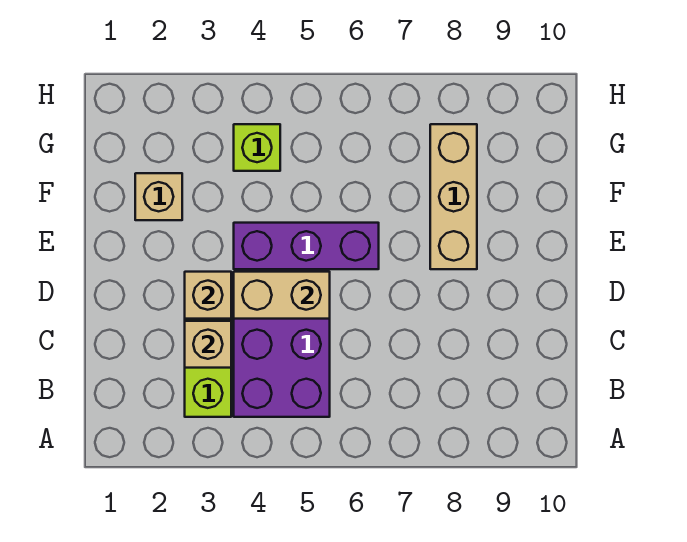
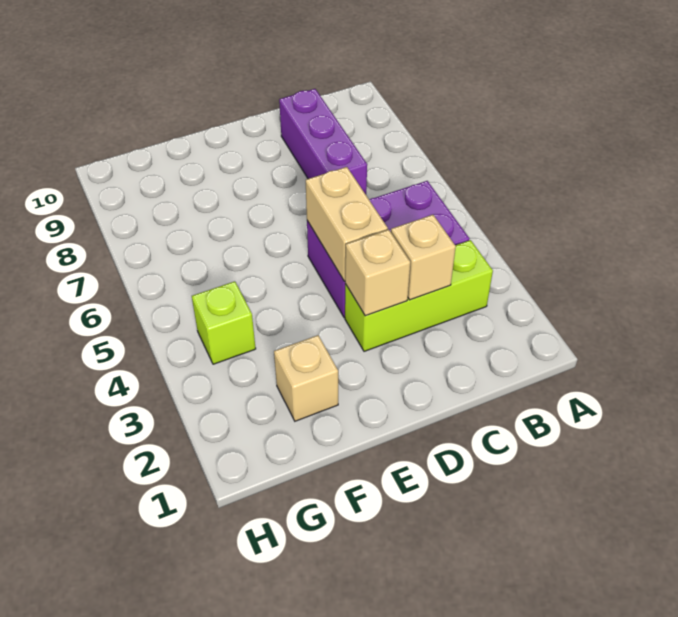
purple brick E4:E6 level 1 -> purple brick C7:C9 level 1
tan brick E8:G8 level 1 -> none

